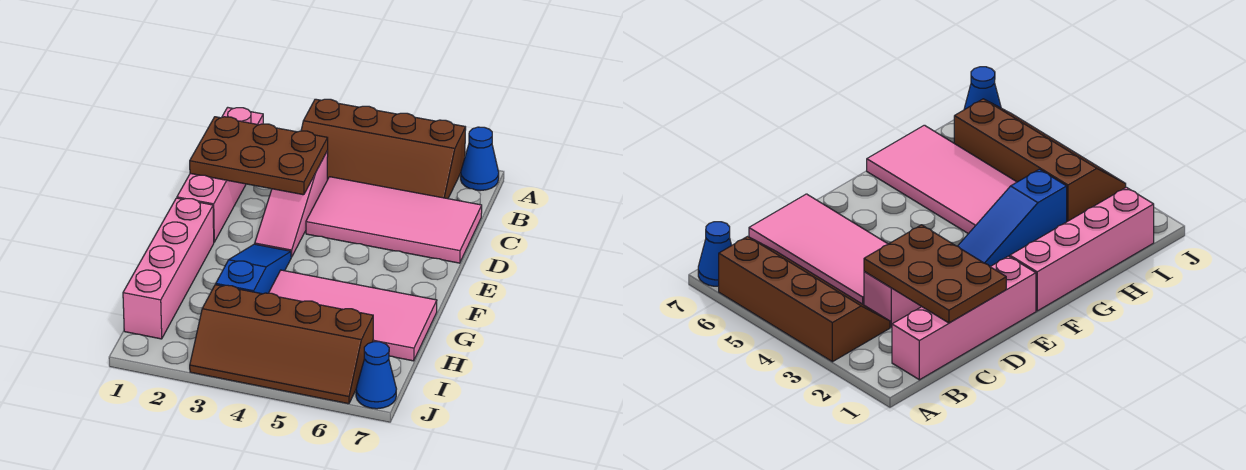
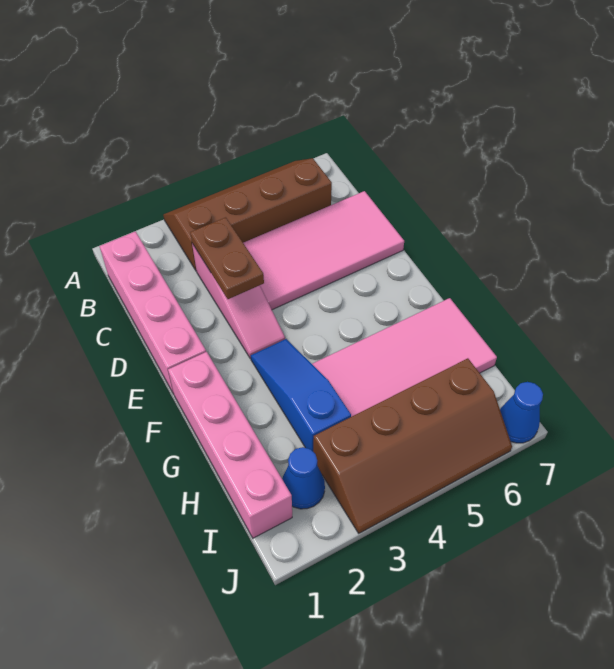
brown slope A3:B6 level 1 top A -> brown slope A3:B6 level 1 top B
blue cone A7 level 1 -> blue cone I2 level 1
brown plate C1:D3 level 2 -> brown plate C3:D3 level 2

